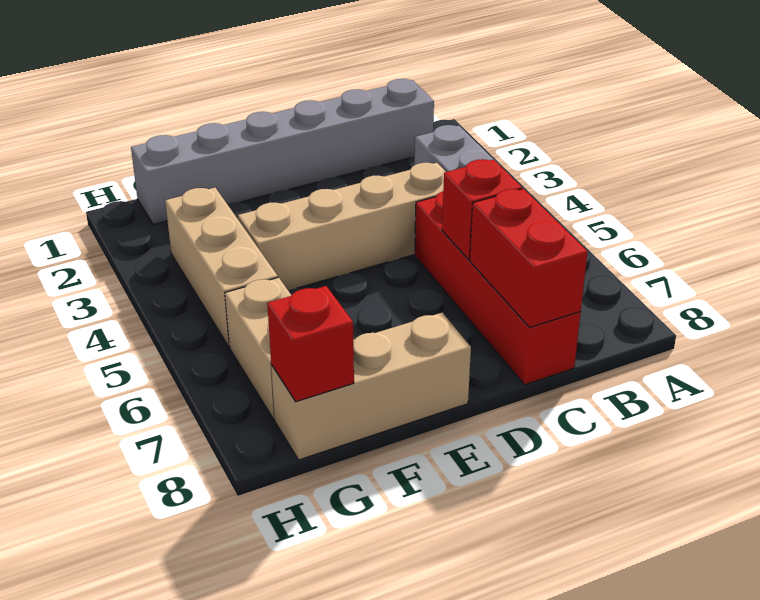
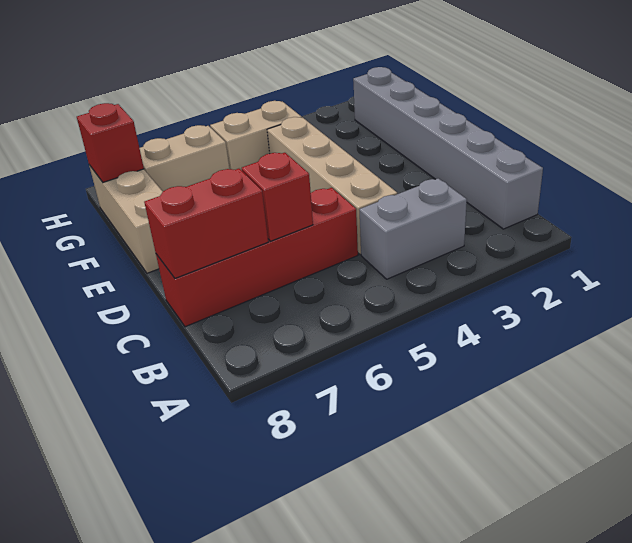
tan brick G3:G5 level 1 -> tan brick G4:G5 level 1

